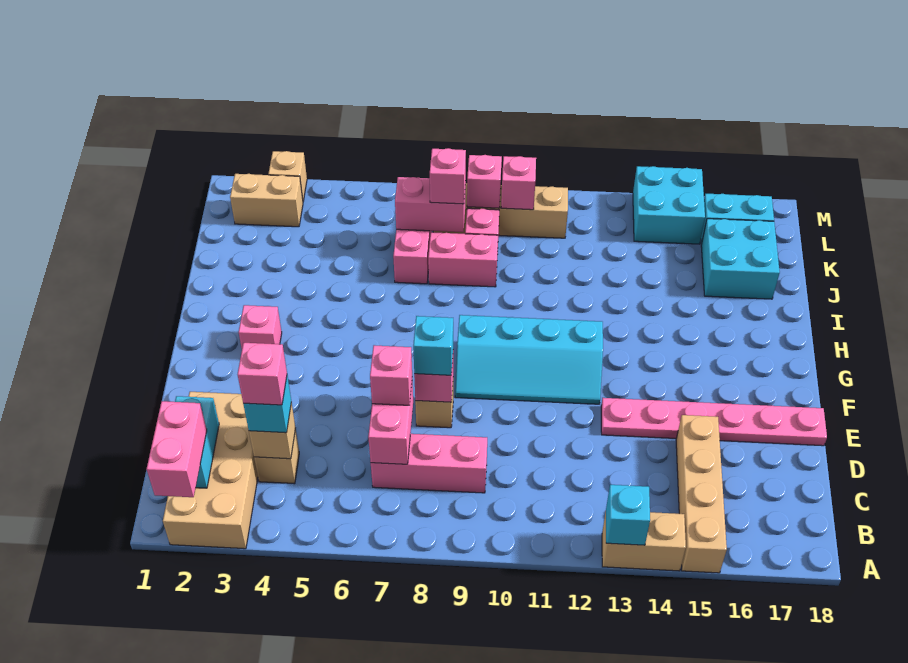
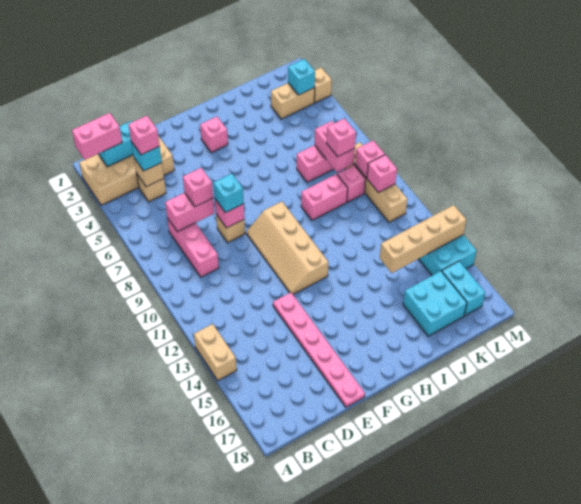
cyan brick A13 level 2 -> cyan brick L3 level 2
tan brick A15:D15 level 1 -> tan brick J14:M14 level 2
cyan slope F9:G12 level 1 top G -> tan slope F9:G12 level 1 top G
pink brick J8:J9 level 1 -> pink brick I9:J9 level 1
tan brick L2:L3 level 1 -> tan brick K3:L3 level 1

